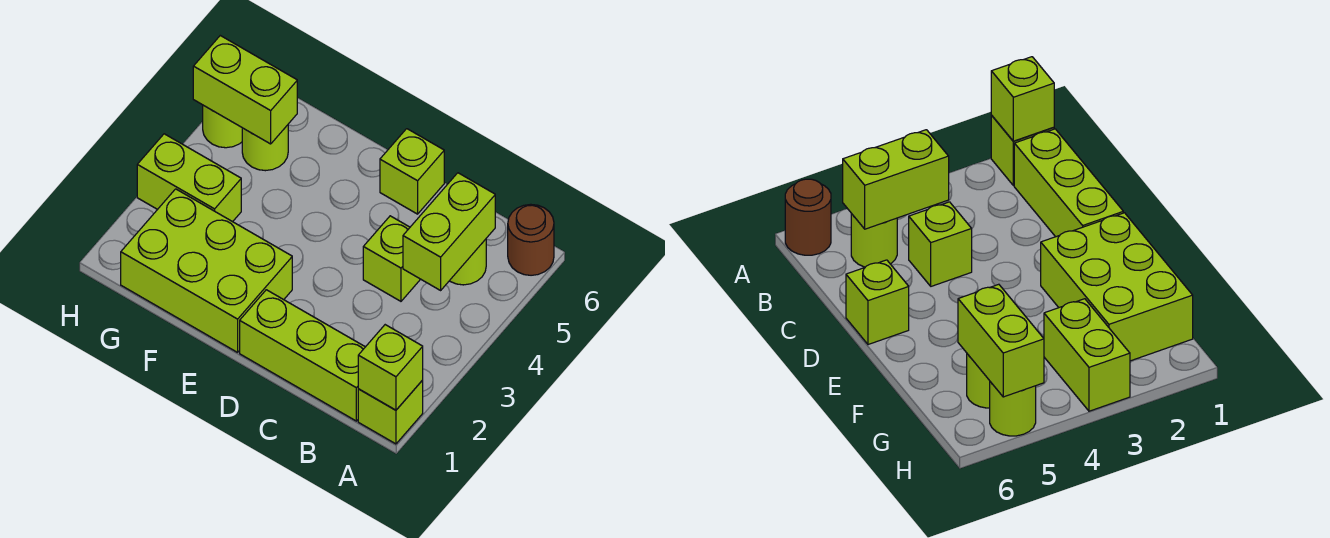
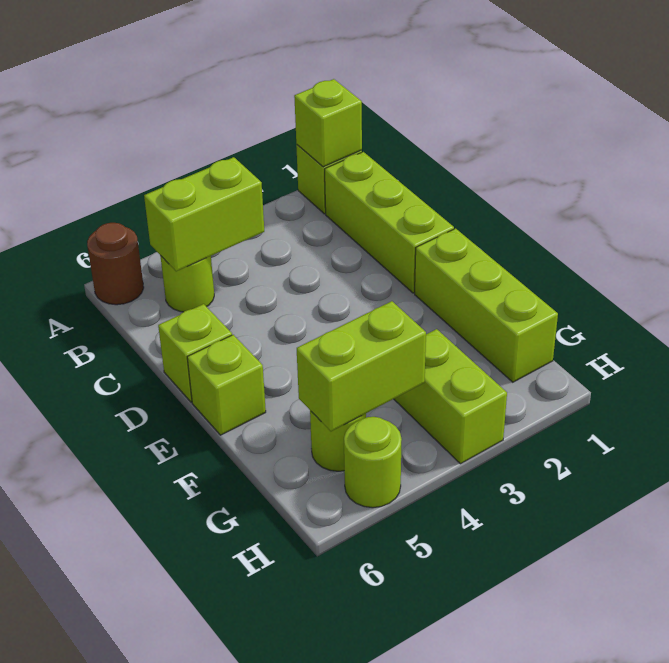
lime brick C4 level 1 -> lime brick E6 level 1
lime brick E1:G2 level 1 -> lime brick E1:G1 level 1
lime brick G5:H5 level 2 -> lime brick G4:G5 level 2

